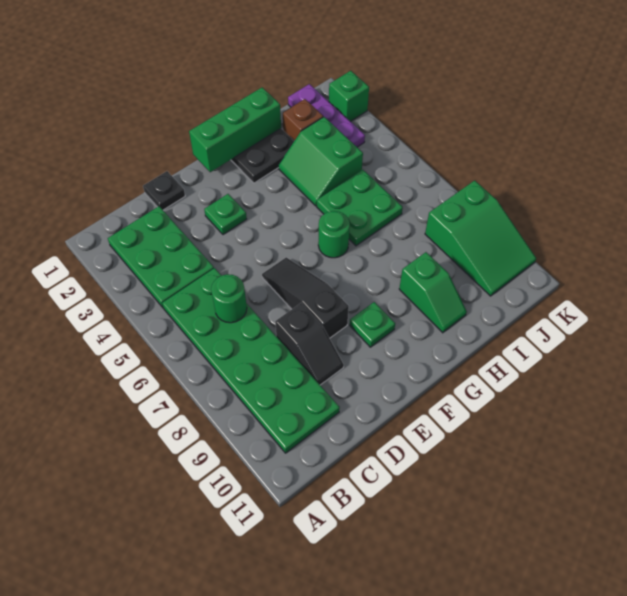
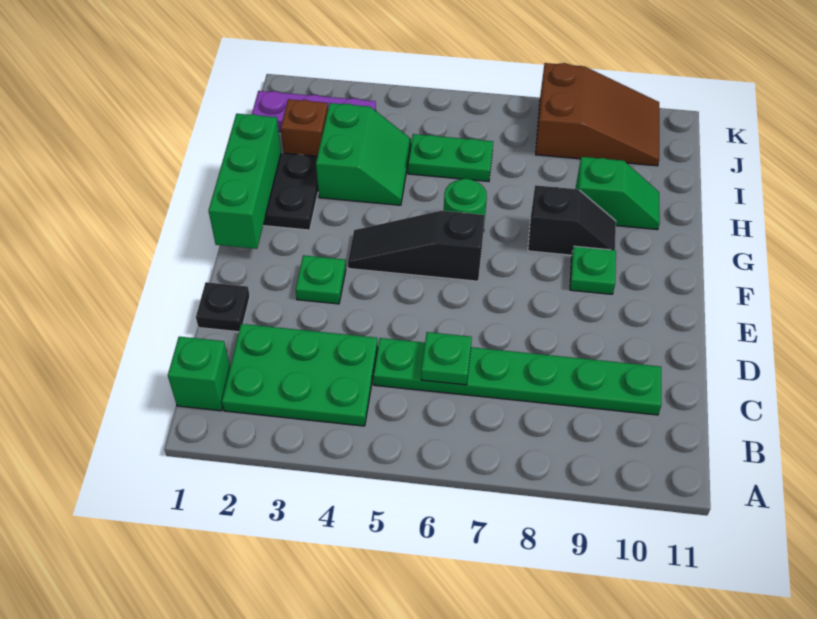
green plate B5:C10 level 1 -> green plate C5:C10 level 1
green round brick C6 level 2 -> green plate C6 level 2
black slope D8:D9 level 1 top 8 -> black slope G8:G9 level 1 top 8
black slope E6:E8 level 1 top 8 -> black slope F4:F6 level 1 top 6
green slope H3:I4 level 1 top I -> green slope H3:I4 level 1 top 3
green plate H5:I6 level 1 -> green plate I5:I6 level 1
green slope J8:K10 level 1 top 8 -> brown slope J8:K10 level 1 top 8
green brick K2 level 1 -> green brick B1 level 1

